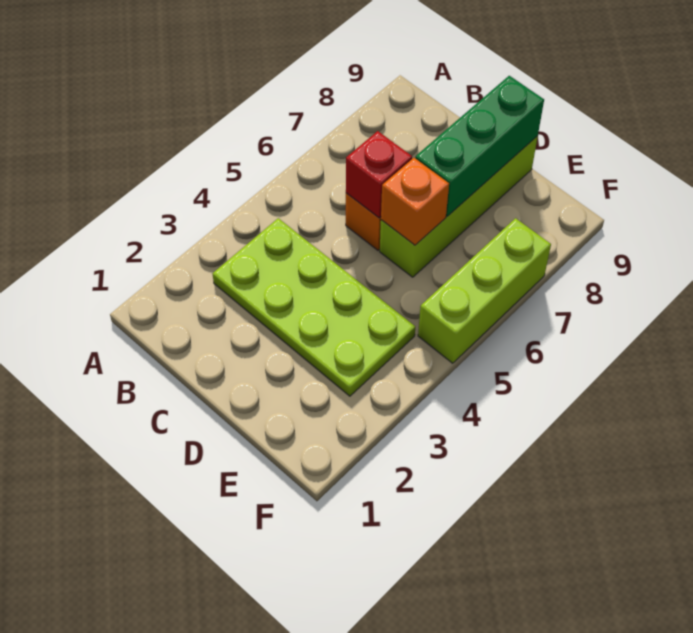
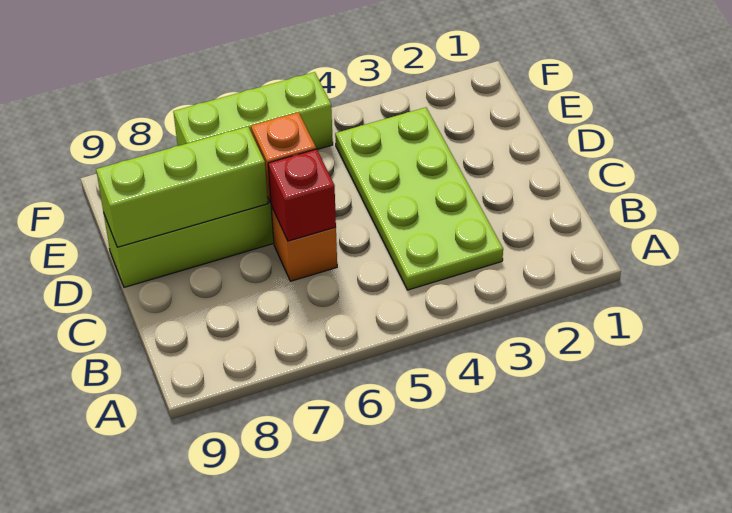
green brick D7:D9 level 2 -> lime brick D7:D9 level 2

